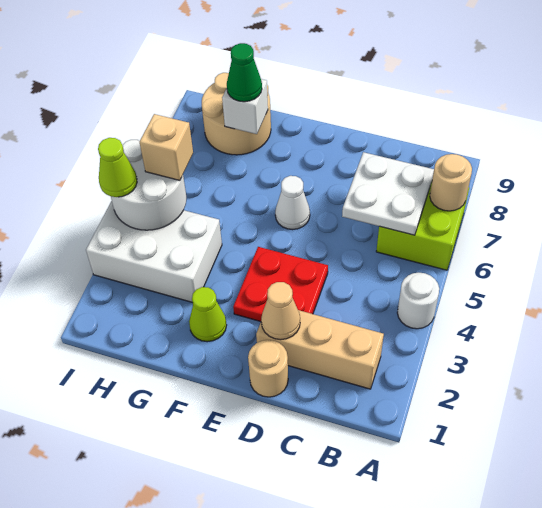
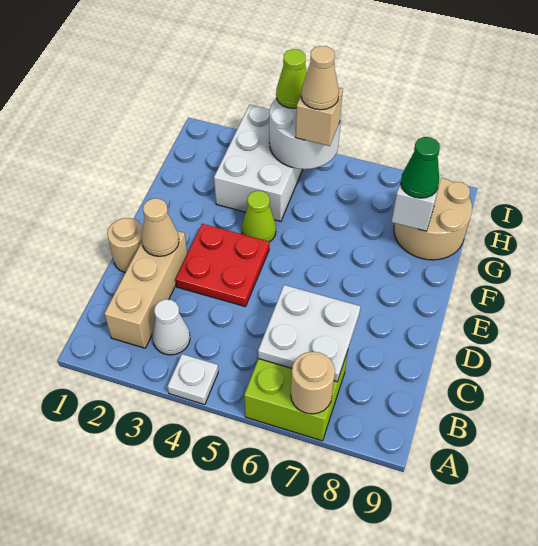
white round brick A4 level 1 -> white plate A4 level 1
white cone E6 level 1 -> white cone B3 level 1
lime cone F2 level 1 -> lime cone F4 level 1
none -> tan cone H5 level 4

